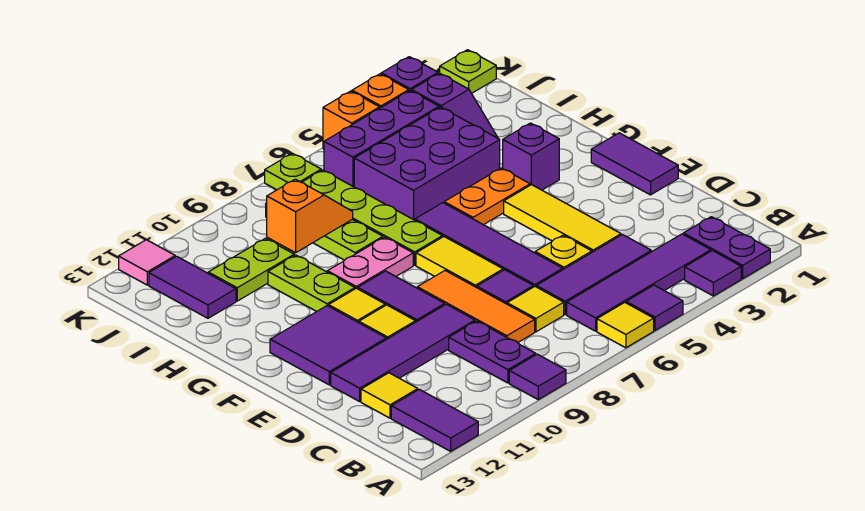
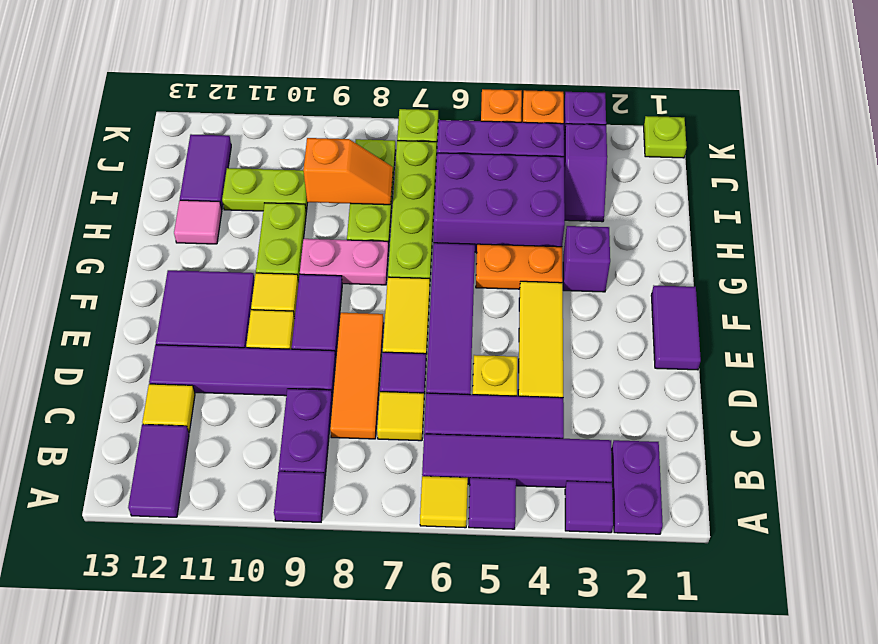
pink tile K12 level 1 -> pink tile H12 level 1

